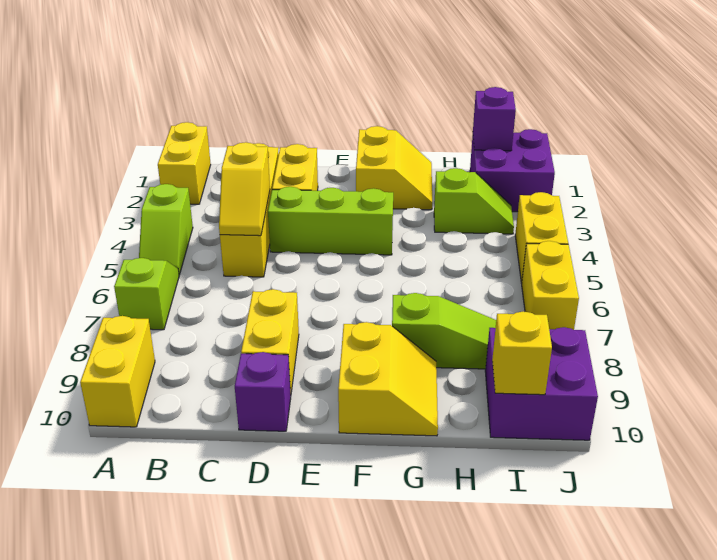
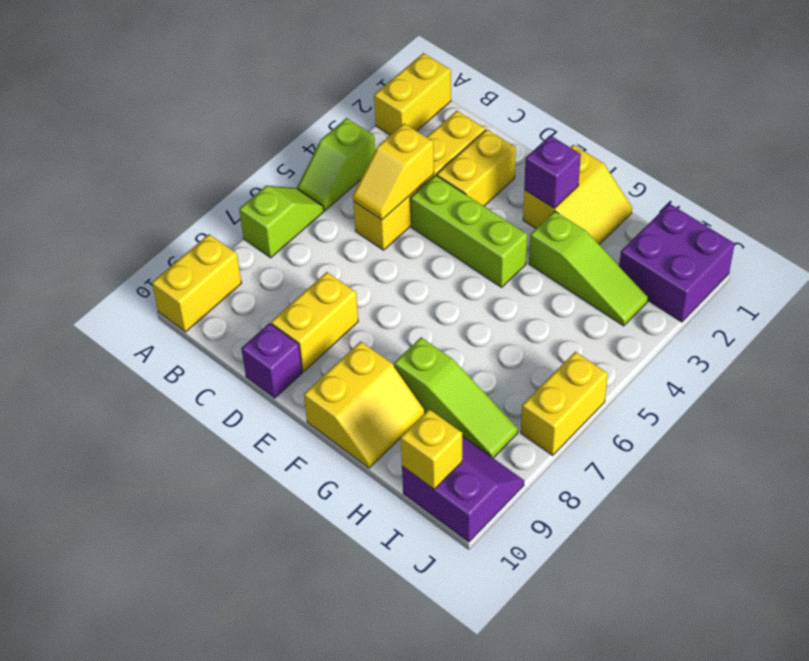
lime slope H3:I3 level 1 top H -> lime slope G3:I3 level 1 top G
purple brick I1 level 2 -> purple brick F2 level 2
purple brick I9:J10 level 1 -> purple slope I9:J10 level 1 top 10
yellow brick J4:J5 level 1 -> none

